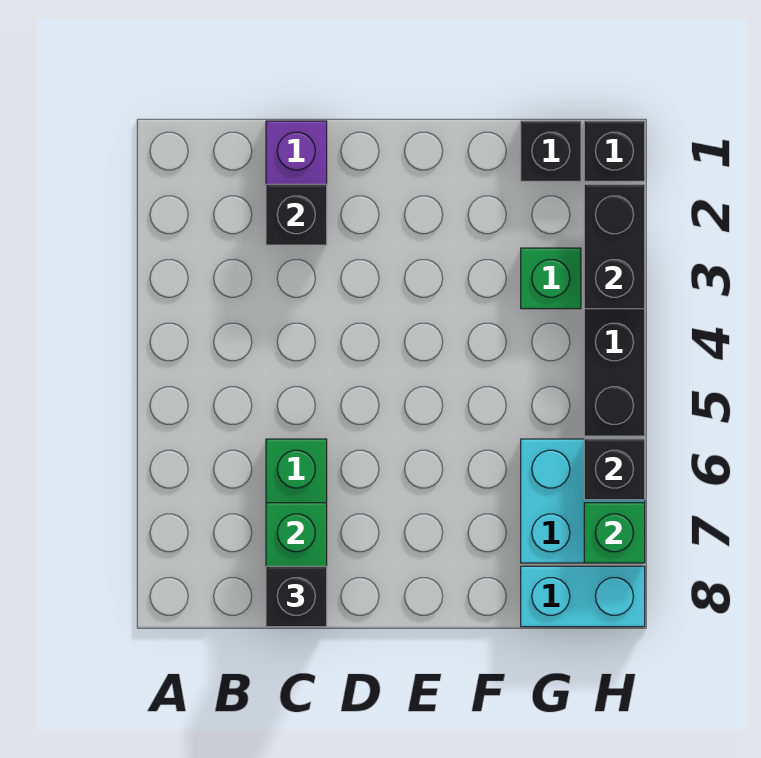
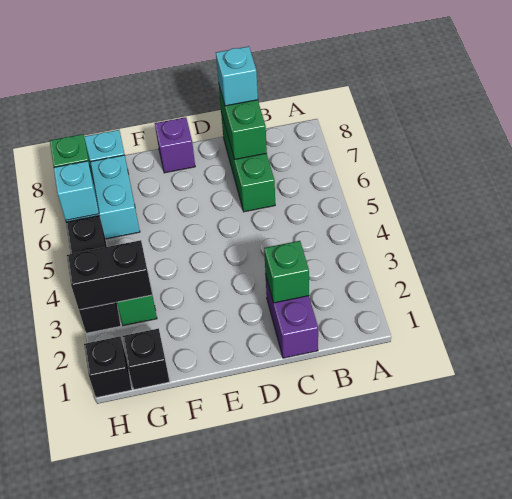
black brick C2 level 2 -> green brick C2 level 2
black brick C8 level 3 -> cyan brick C8 level 3
none -> purple brick E8 level 1
black brick H2:H3 level 2 -> black brick G3:H3 level 2
black brick H6 level 2 -> cyan brick H6 level 2

